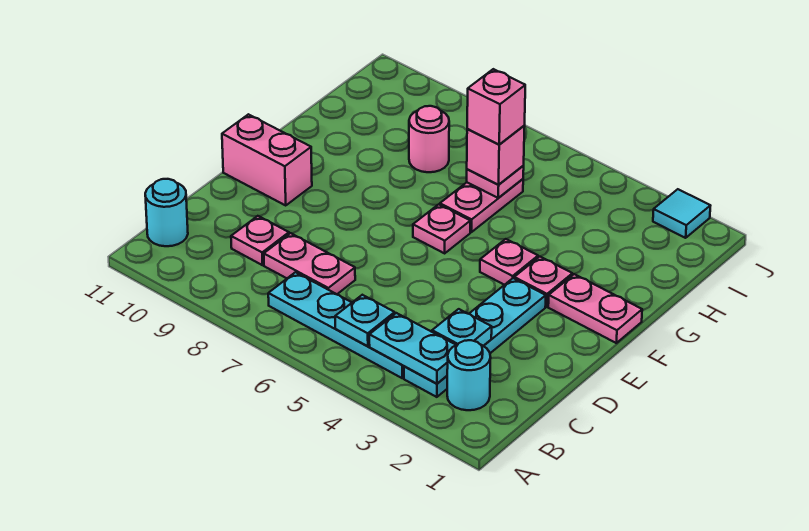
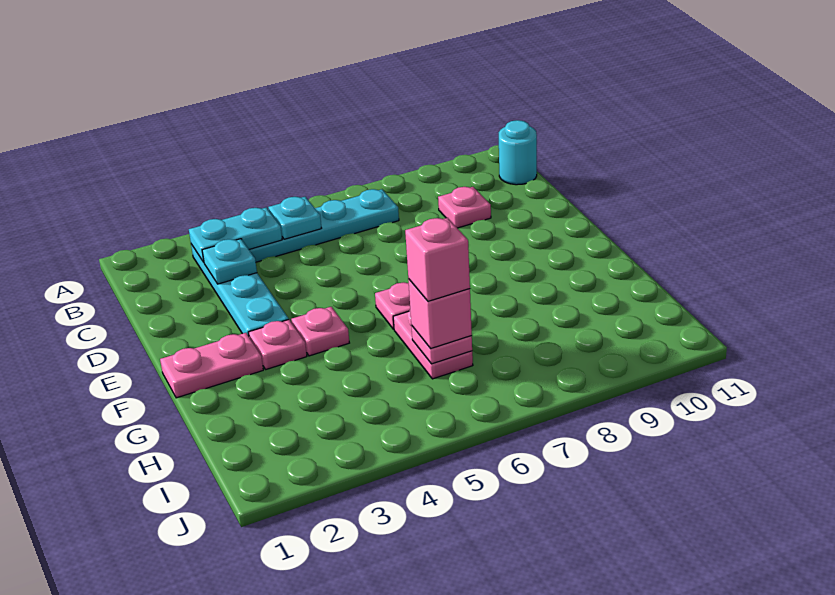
cyan round brick B2 level 1 -> none
pink plate C7:C8 level 1 -> none
pink brick E10:E11 level 1 -> none
pink round brick H8 level 1 -> none
cyan tile J2 level 1 -> none

